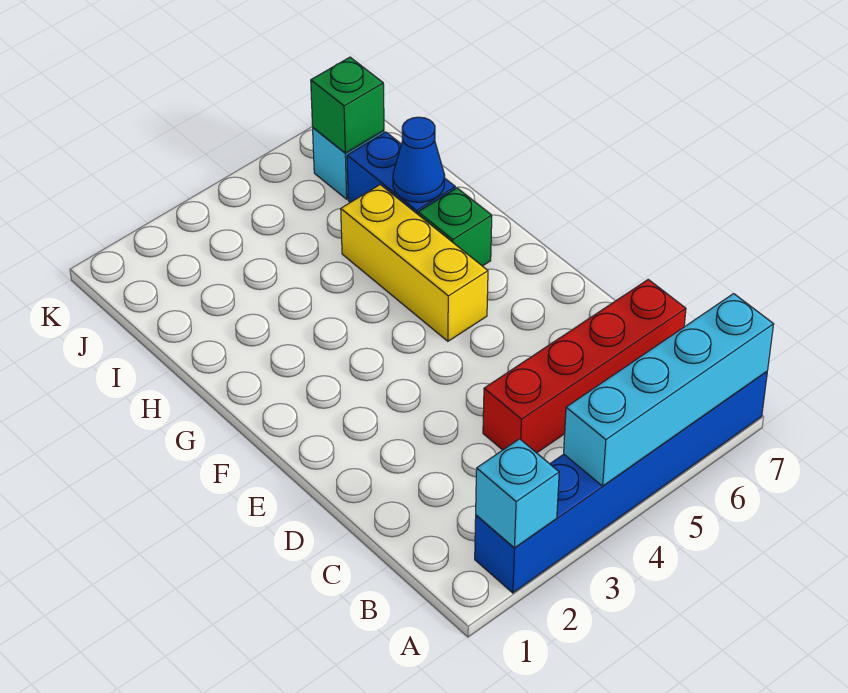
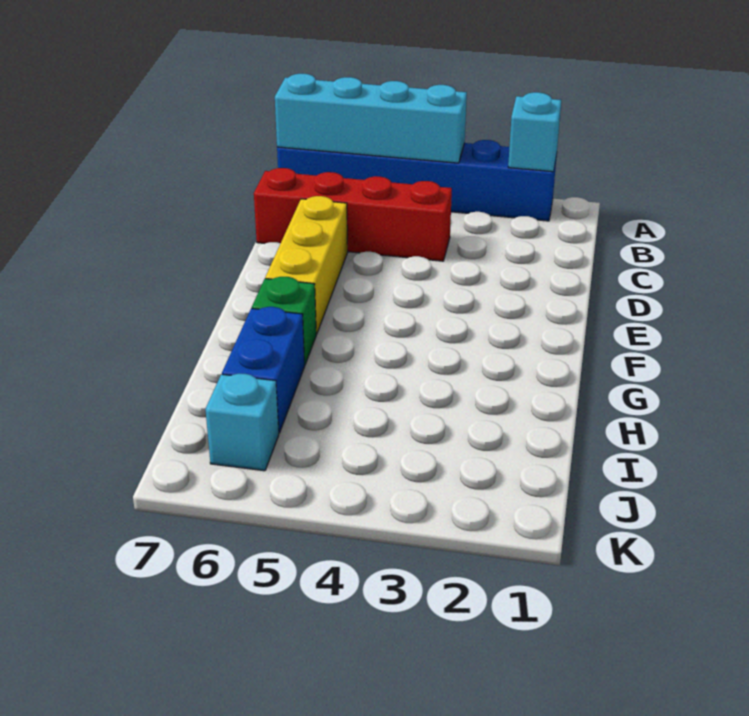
yellow brick F5:H5 level 1 -> yellow brick D6:F6 level 1
blue cone H6 level 2 -> none
green brick J6 level 2 -> none

